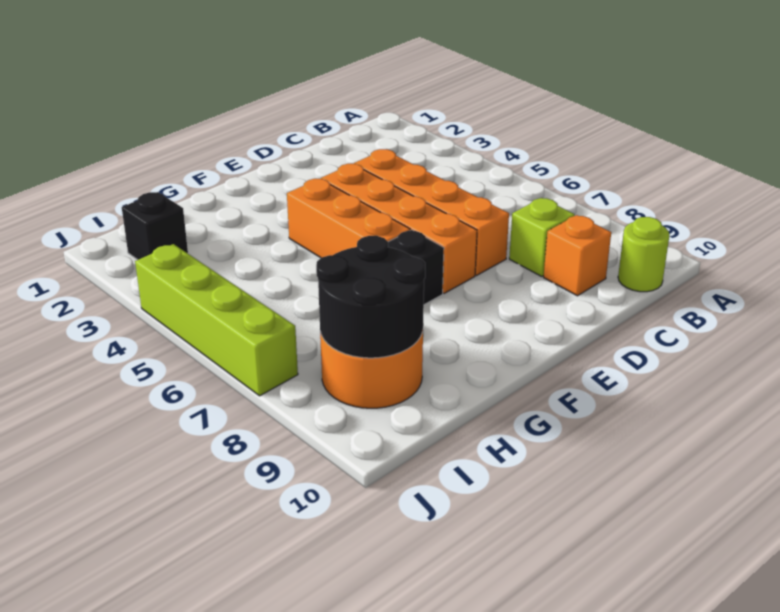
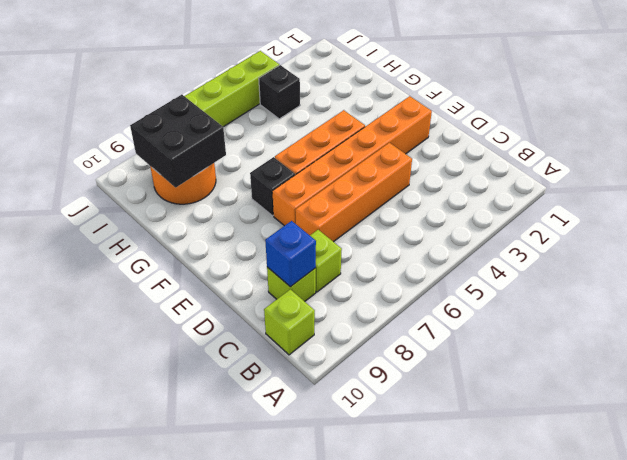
lime round brick B10 level 1 -> lime brick B10 level 1
orange brick C9 level 1 -> lime brick C9 level 1
none -> blue brick C9 level 2
orange brick E4:E7 level 1 -> orange brick E2:E7 level 1
black round brick H8:I9 level 2 -> black brick H8:I9 level 2
black brick I2 level 1 -> black brick I4 level 1

